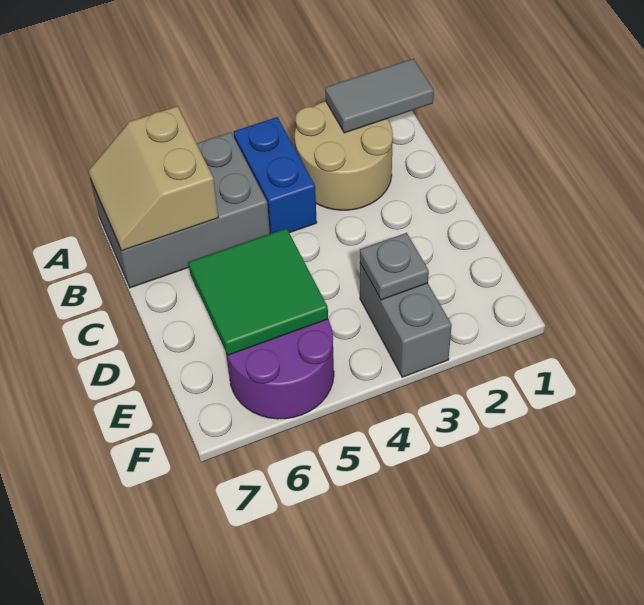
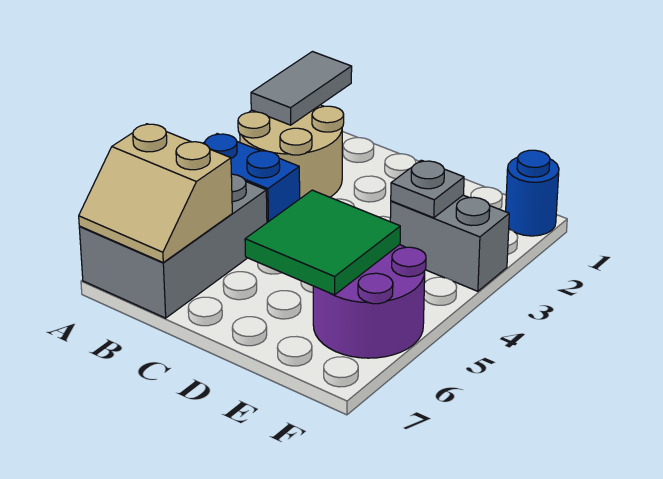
none -> blue round brick F1 level 1

